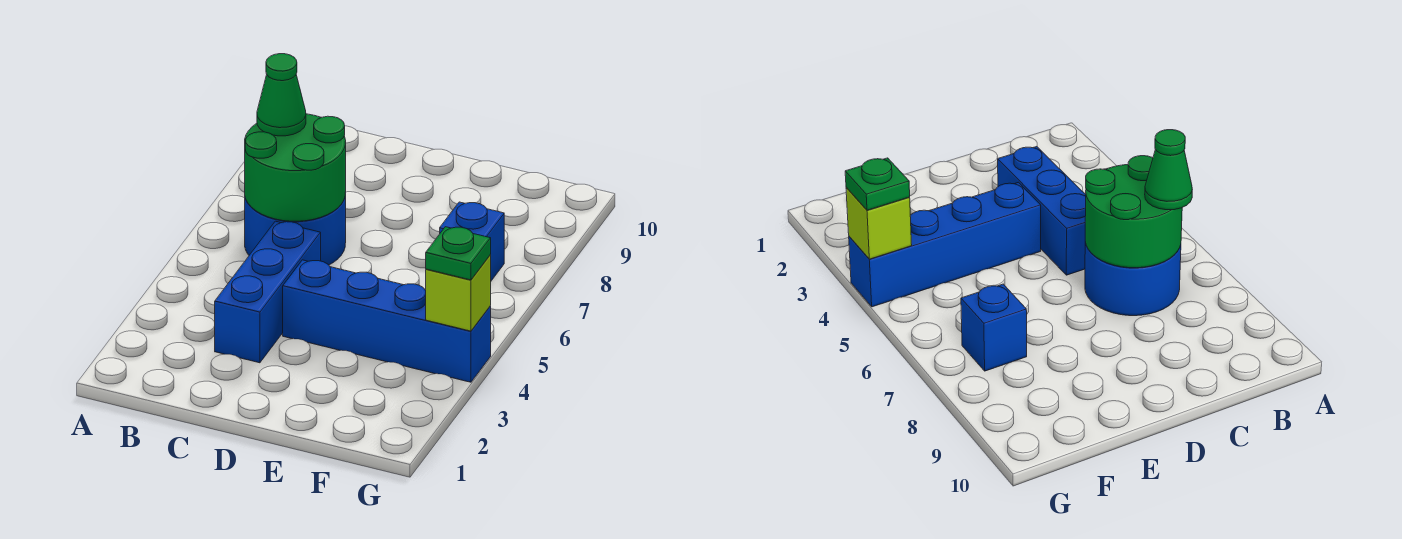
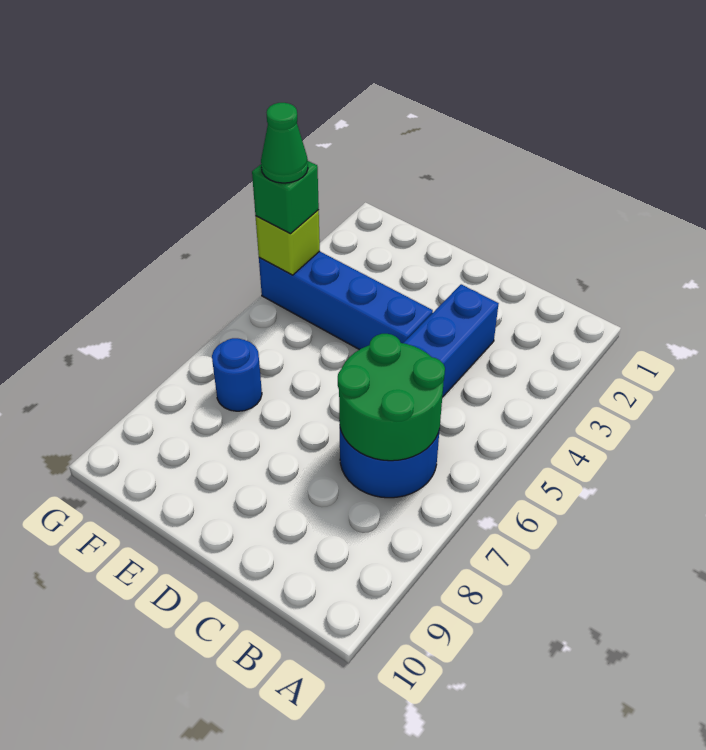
green cone B7 level 3 -> green cone G4 level 4
blue brick F7 level 1 -> blue round brick F7 level 1
green plate G4 level 3 -> green brick G4 level 3

